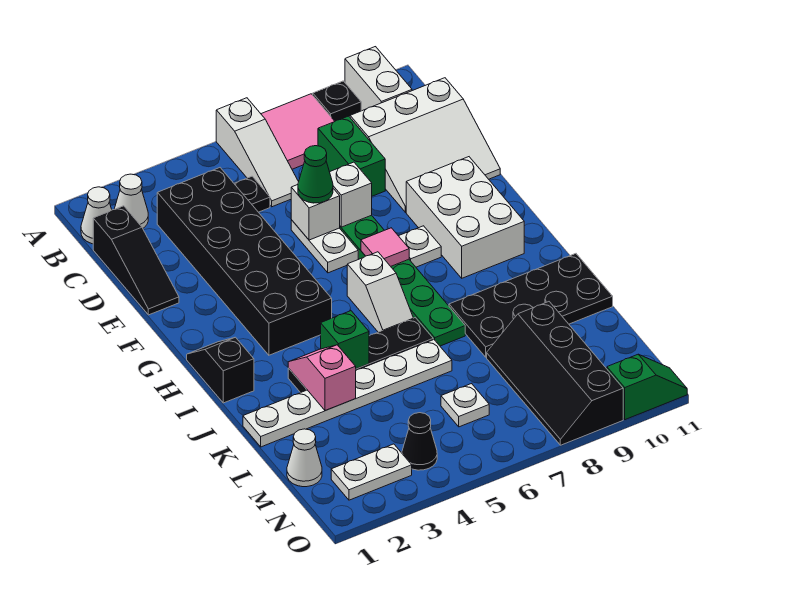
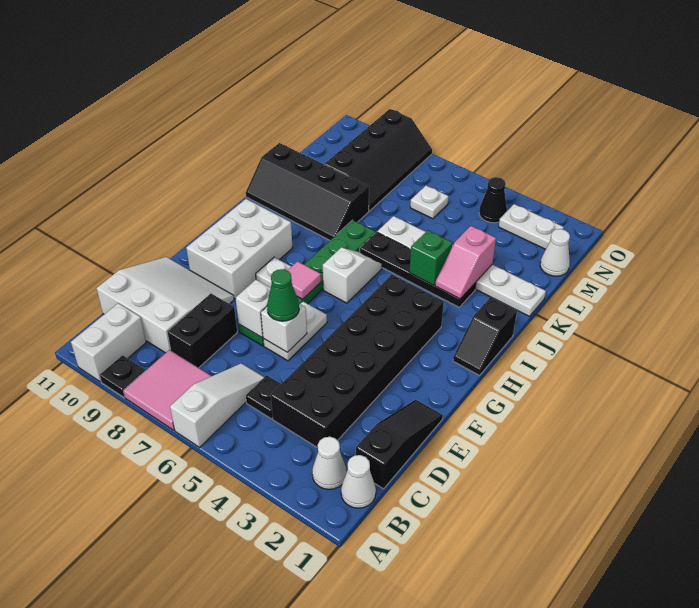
green brick C8:D8 level 1 -> black brick C8:D8 level 1
black plate J8:K11 level 1 -> black slope J8:K11 level 1 top K
green slope O10:O11 level 1 top 10 -> none

